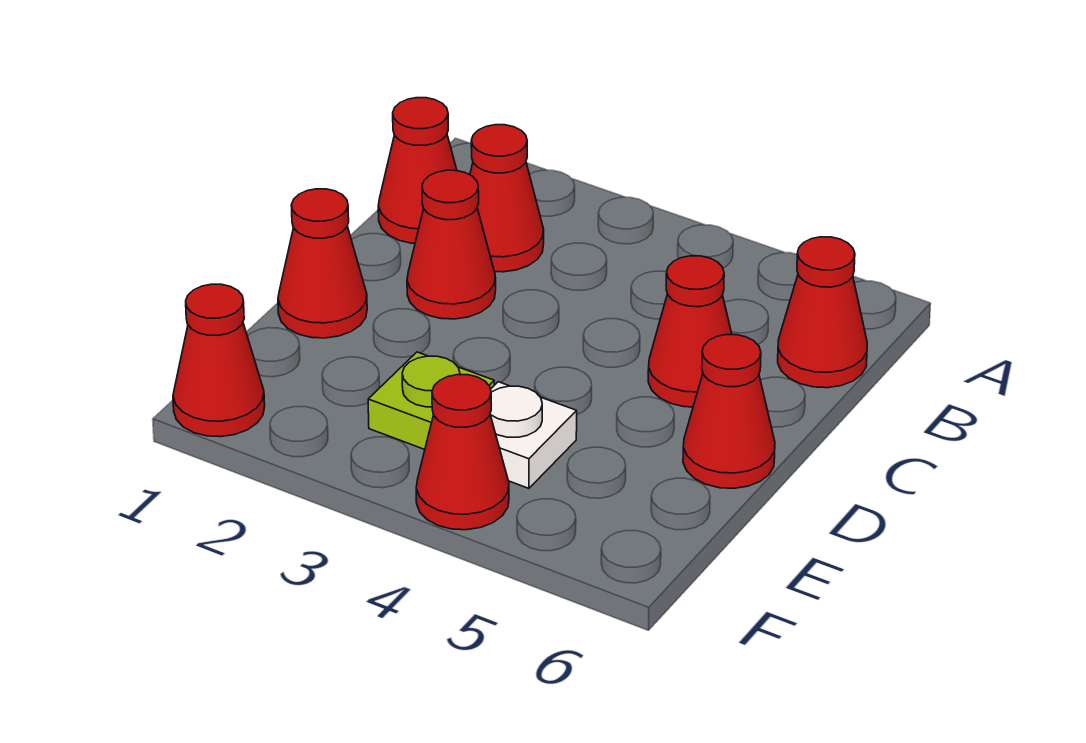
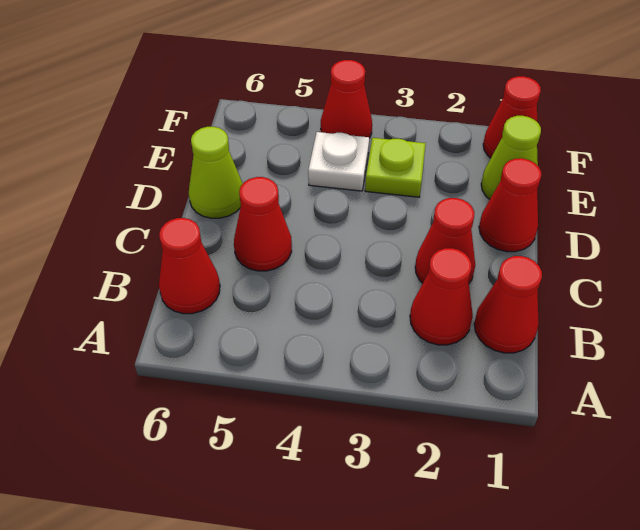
red cone D6 level 1 -> lime cone D6 level 1
none -> lime cone E1 level 1

